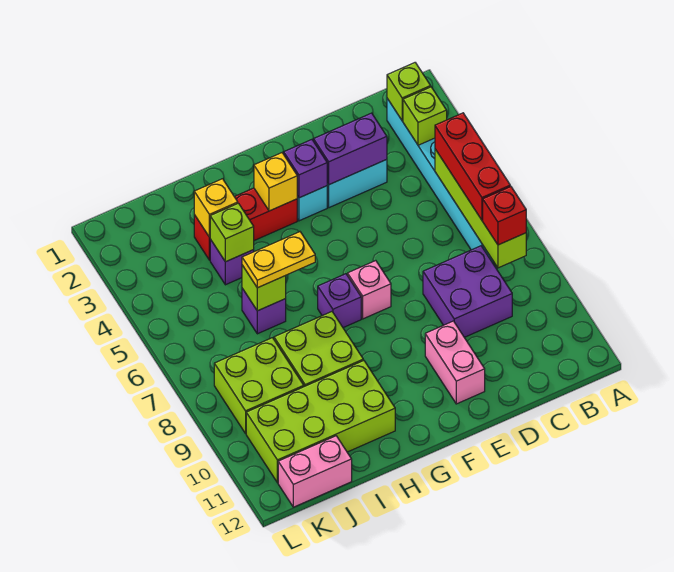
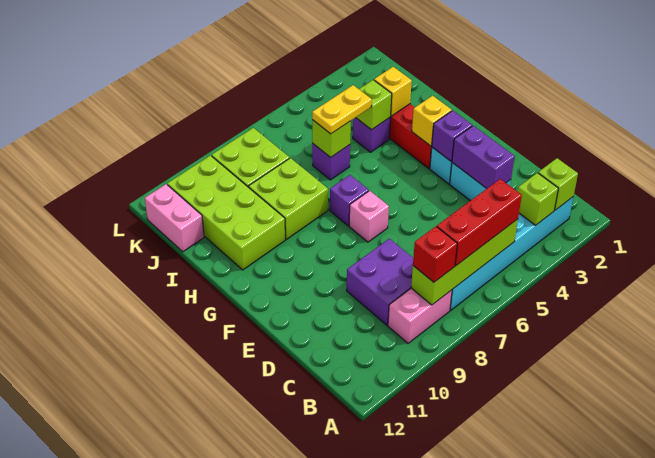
pink brick E10:E11 level 1 -> pink brick B8:B9 level 1
yellow plate H6:I6 level 3 -> yellow plate I5:I6 level 3

